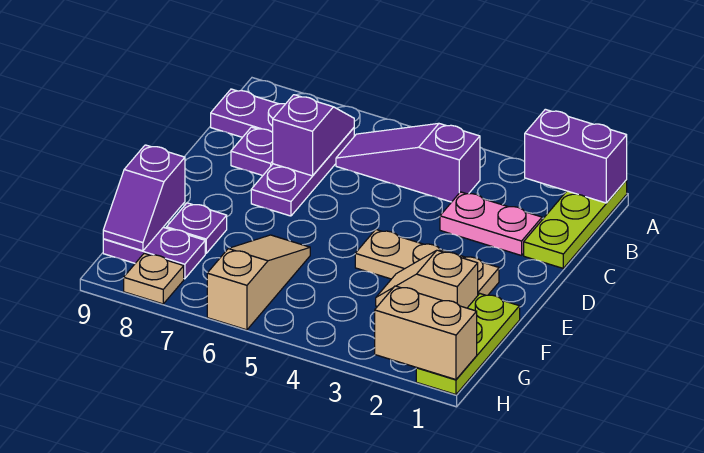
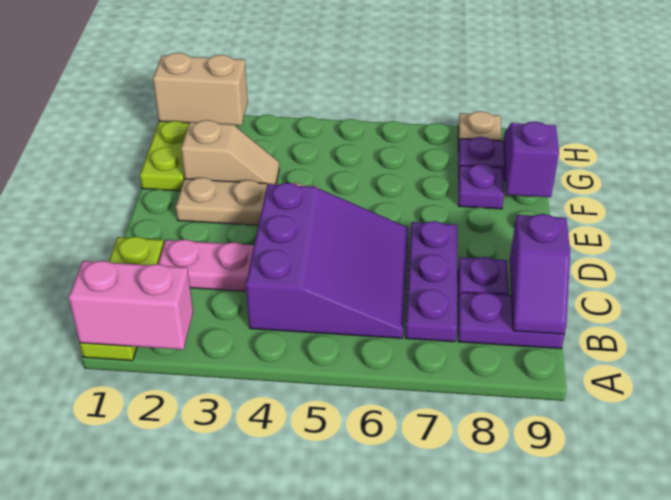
purple brick A1:A2 level 2 -> pink brick A1:A2 level 2
purple slope B4:B6 level 1 top 4 -> purple slope B4:D6 level 1 top 4
purple slope B7:C7 level 2 top C -> purple slope B9:C9 level 2 top C
tan slope F6:H6 level 1 top H -> none

